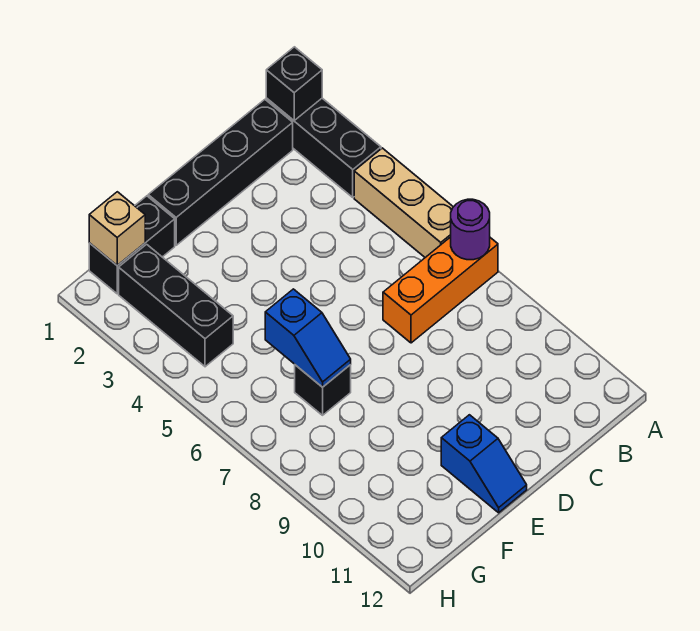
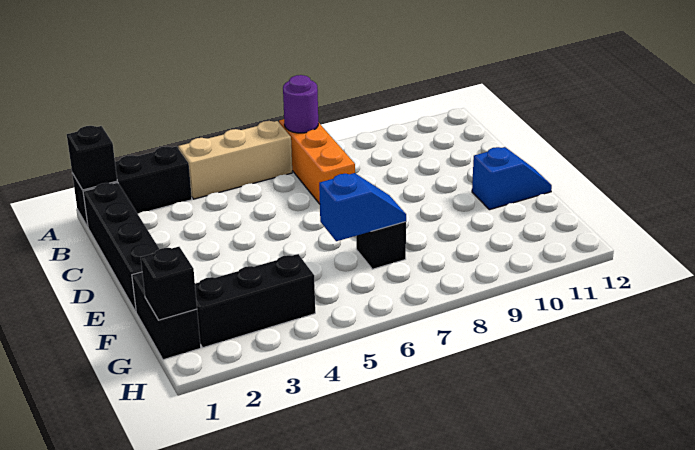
tan brick G1 level 2 -> black brick G1 level 2

